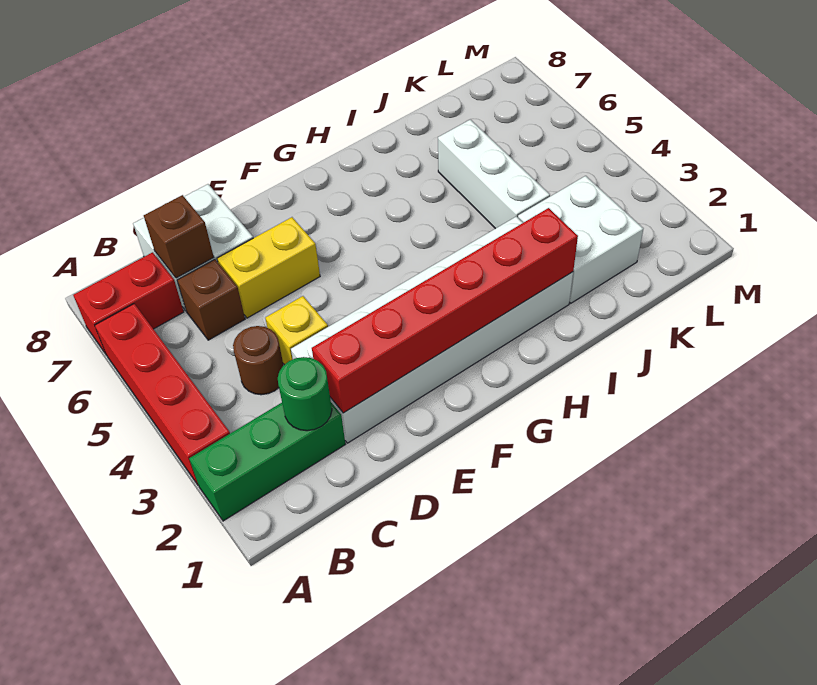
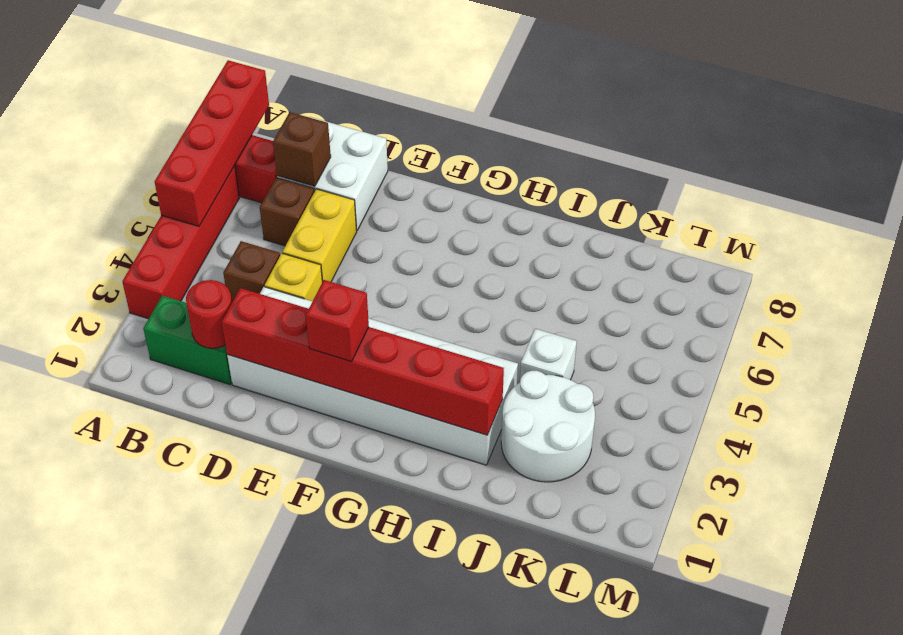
green brick A2:C2 level 1 -> green brick B2:C2 level 1
none -> red brick A5:A8 level 2
green round brick C2 level 2 -> red round brick C2 level 2
brown round brick C4 level 1 -> brown brick C4 level 1
yellow brick D6:E6 level 1 -> yellow brick D5:D6 level 1
none -> red brick F2 level 3
white brick J2:K3 level 1 -> white round brick J2:K3 level 1
white brick J4:J6 level 1 -> white brick J4 level 1

